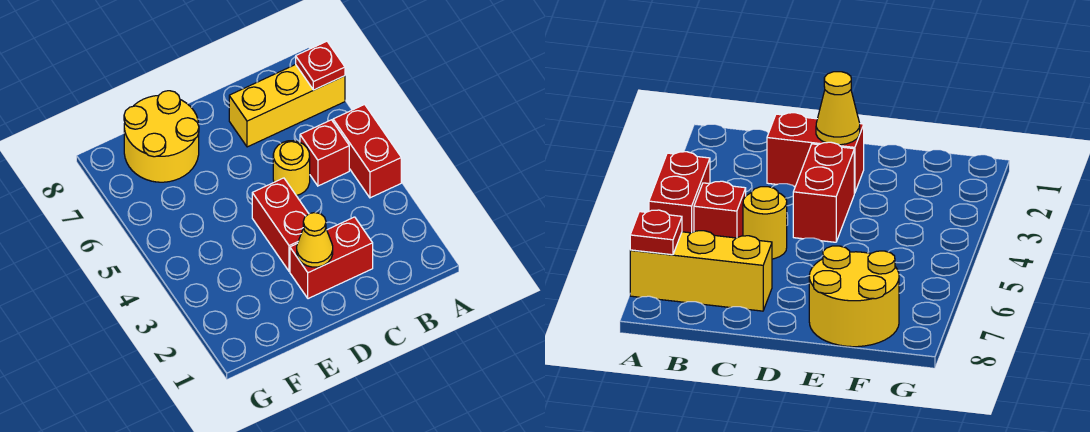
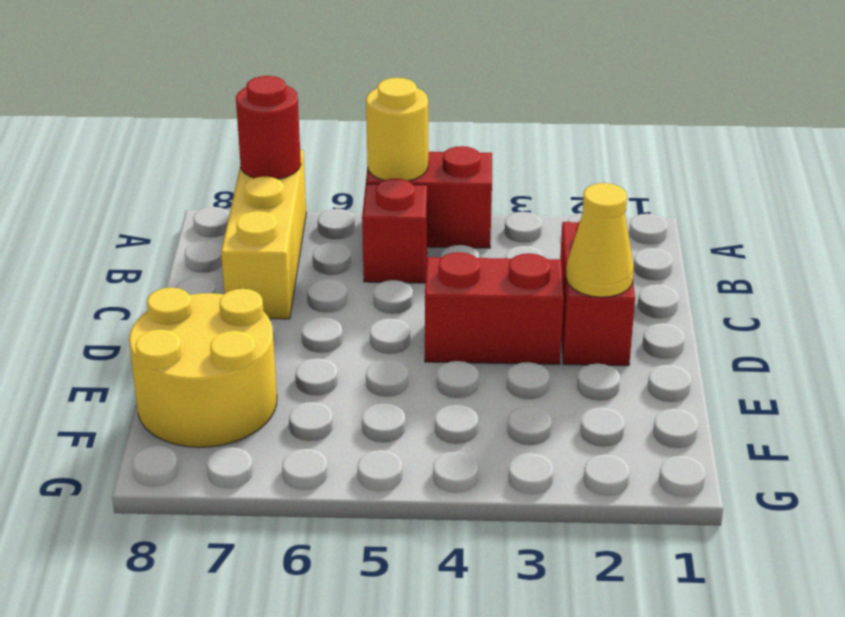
red plate A7 level 2 -> red round brick A7 level 2
yellow round brick C5 level 1 -> yellow round brick A5 level 2

